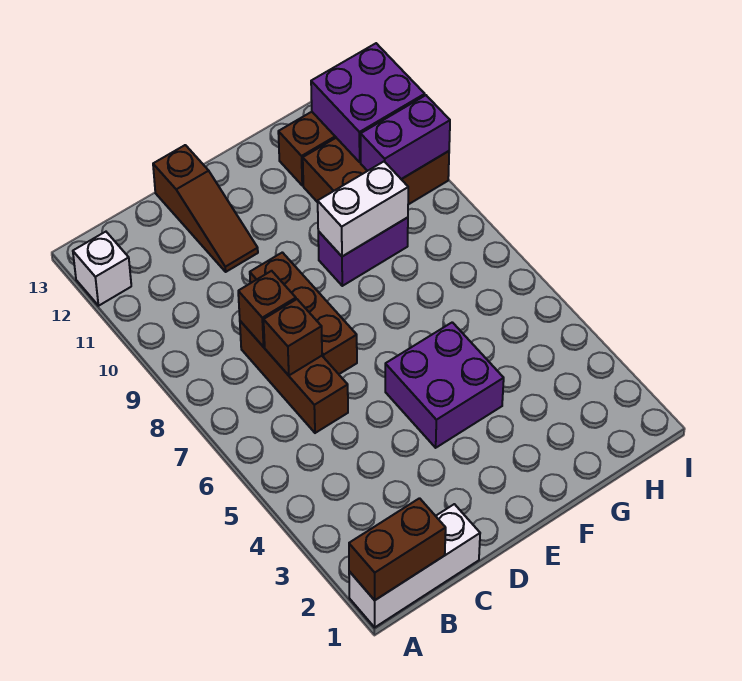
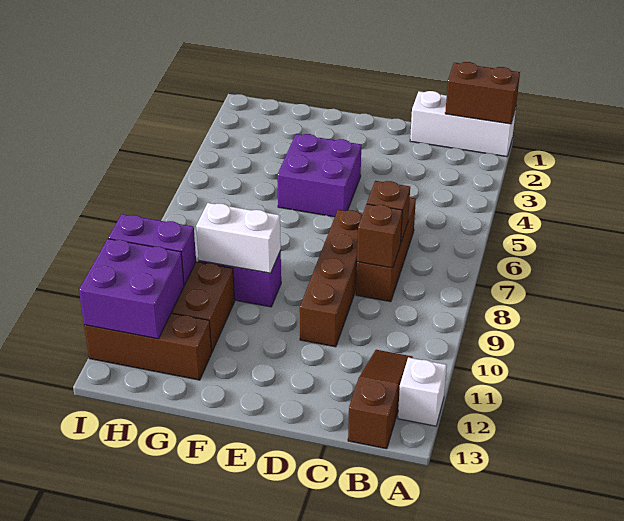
brown brick D7:D9 level 1 -> brown brick D7:D10 level 1
brown slope D11:D13 level 1 top 13 -> brown slope B11:B13 level 1 top 13

